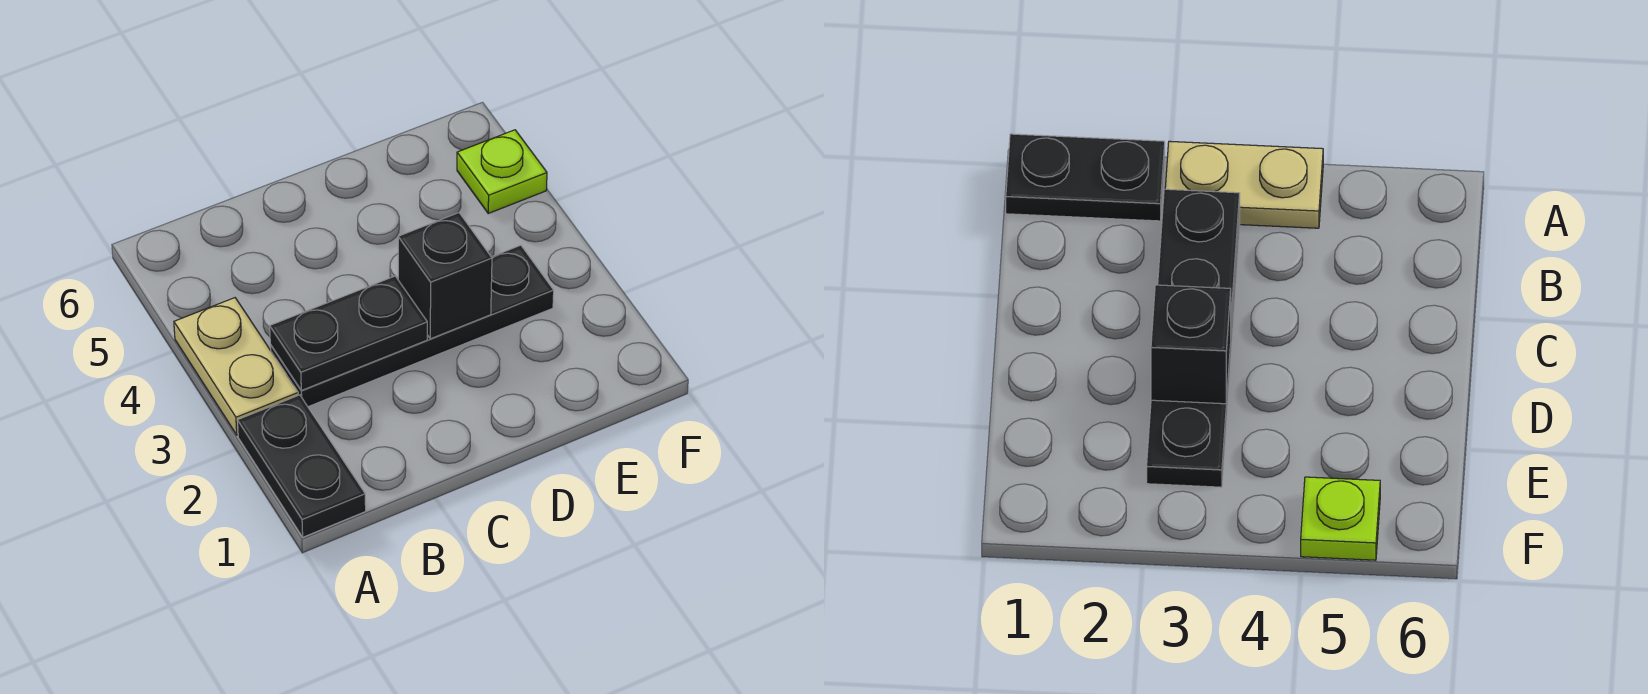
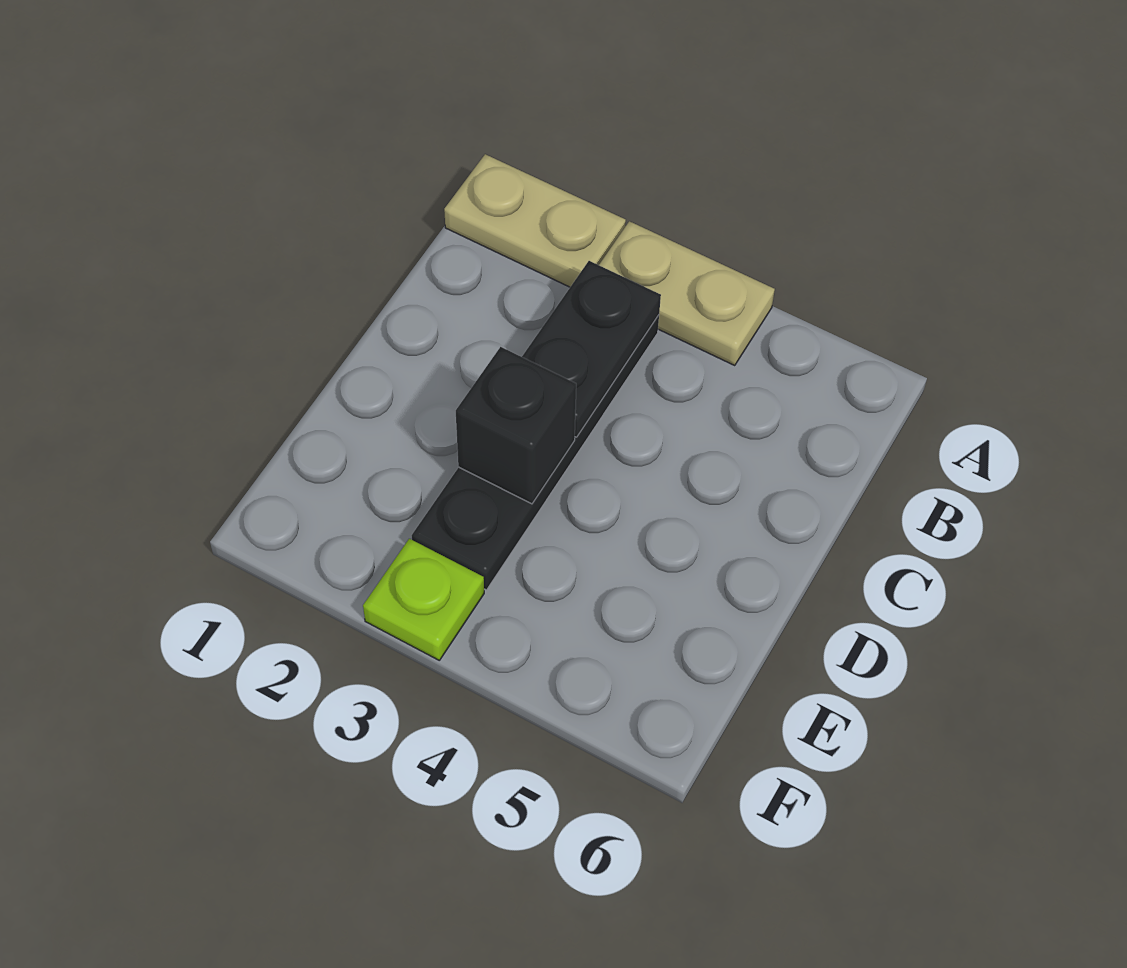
black plate A1:A2 level 1 -> tan plate A1:A2 level 1
lime plate F5 level 1 -> lime plate F3 level 1

